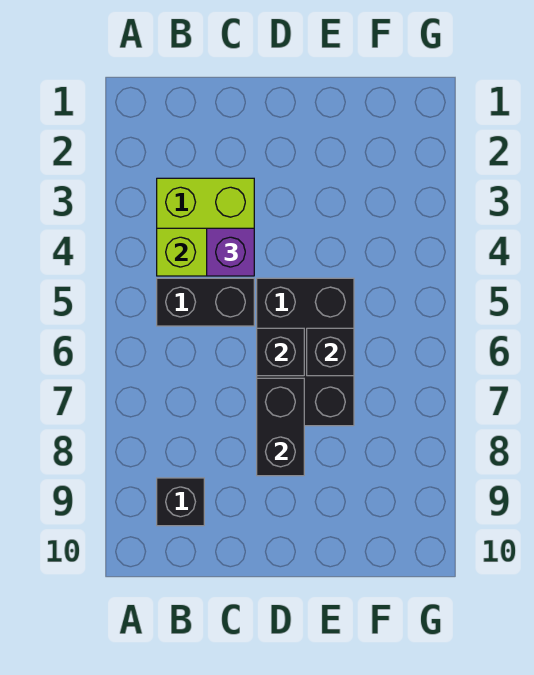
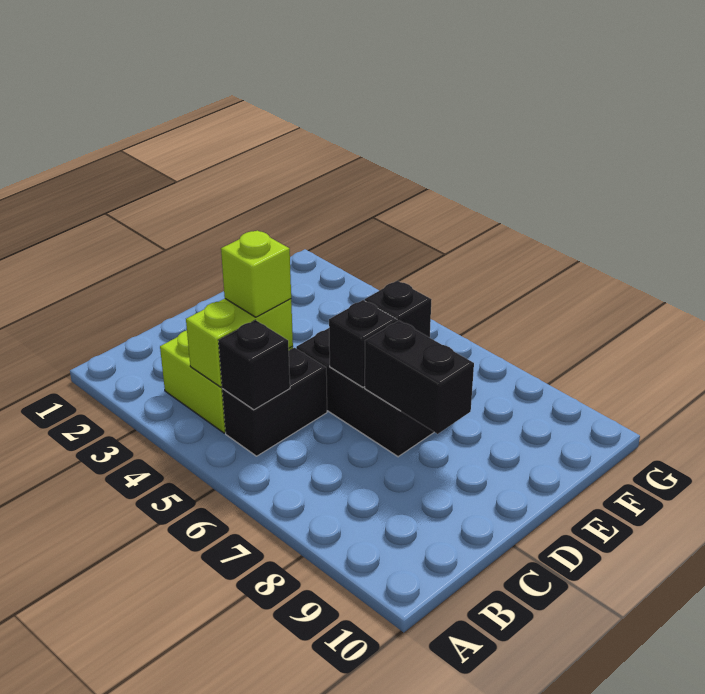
black brick B9 level 1 -> black brick B5 level 2
purple brick C4 level 3 -> lime brick C4 level 3

